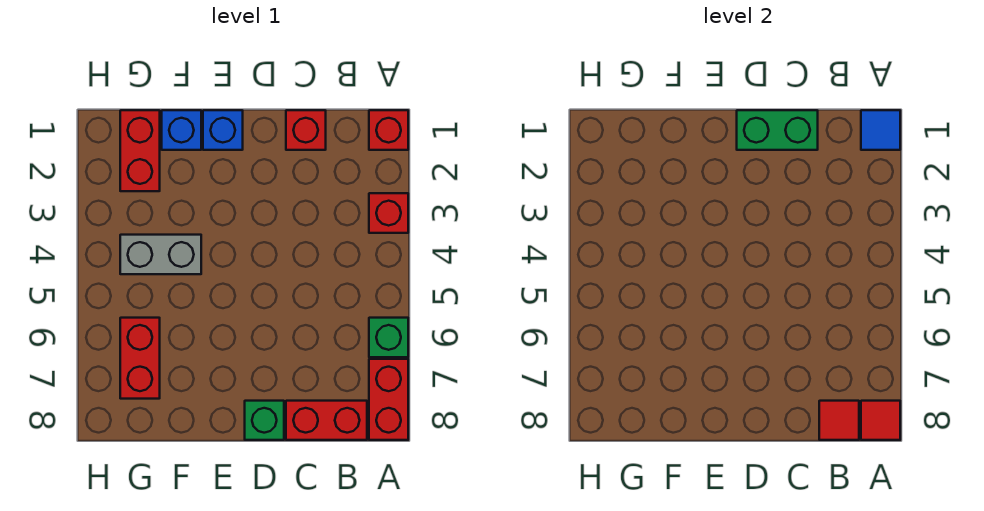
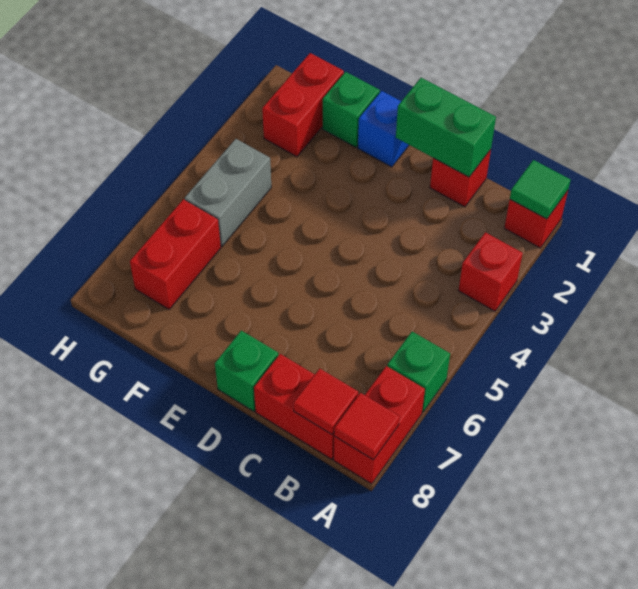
blue tile A1 level 2 -> green tile A1 level 2
blue brick F1 level 1 -> green brick F1 level 1
grey brick F4:G4 level 1 -> grey brick G4:G5 level 1

